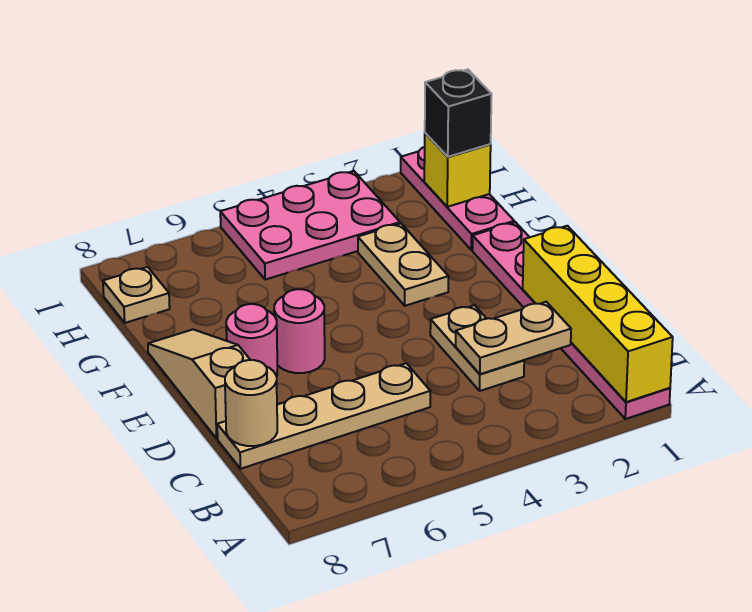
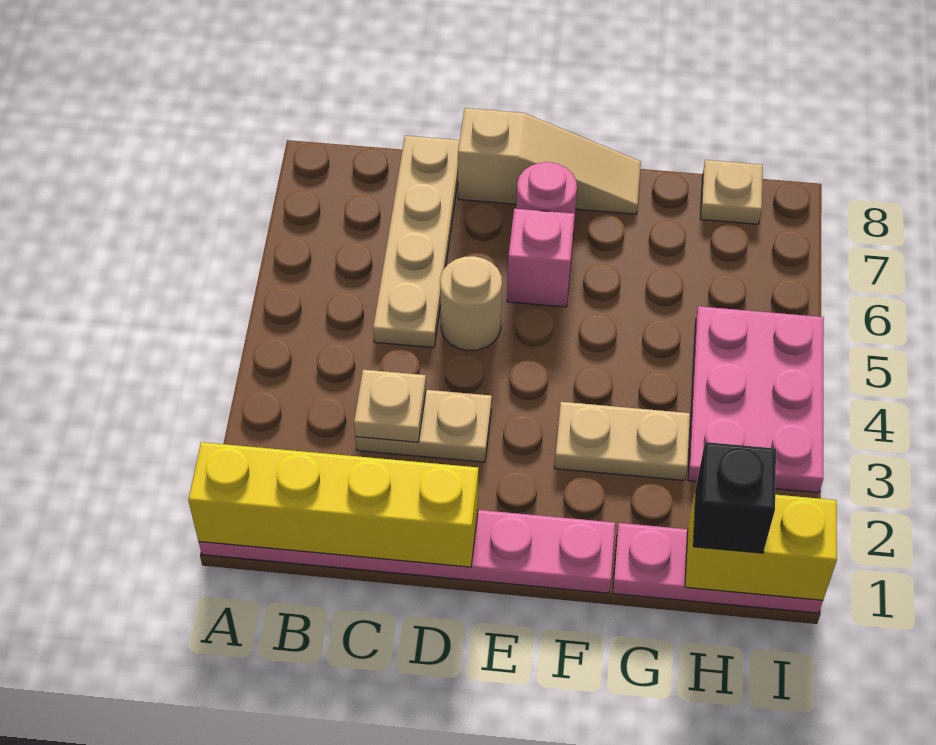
tan plate C2:C3 level 2 -> tan plate C3 level 2
tan round brick C8 level 2 -> tan round brick D5 level 1
pink round brick E6 level 1 -> pink brick E6 level 1
yellow brick H1 level 2 -> yellow brick H1:I1 level 2

